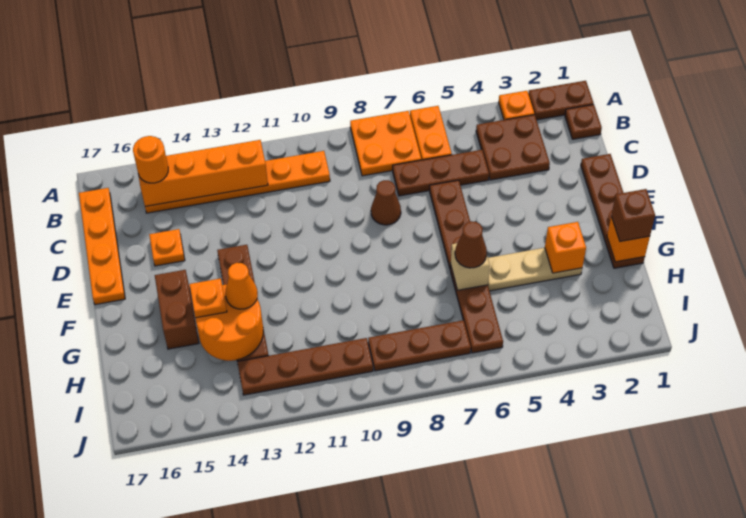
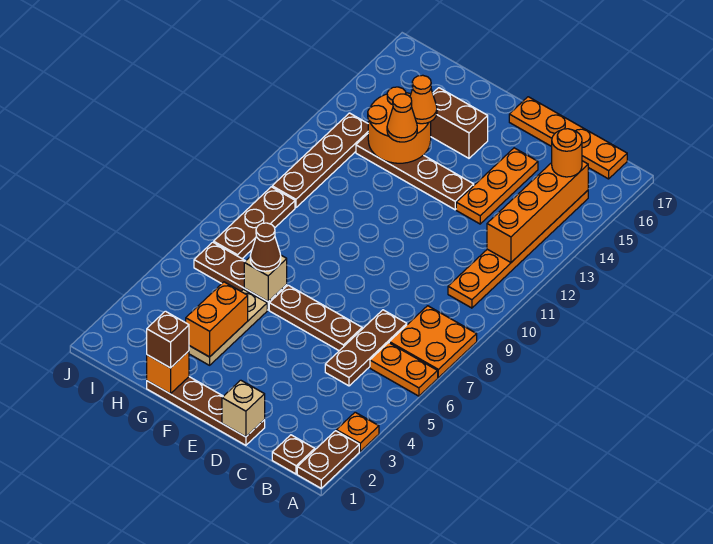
brown plate B3:C4 level 1 -> none
none -> tan brick D1 level 2
brown cone D8 level 1 -> none
orange plate D15 level 1 -> orange plate D13:D15 level 1
orange brick G3 level 2 -> orange brick G3:G4 level 2
orange plate G14 level 3 -> orange cone G14 level 3

